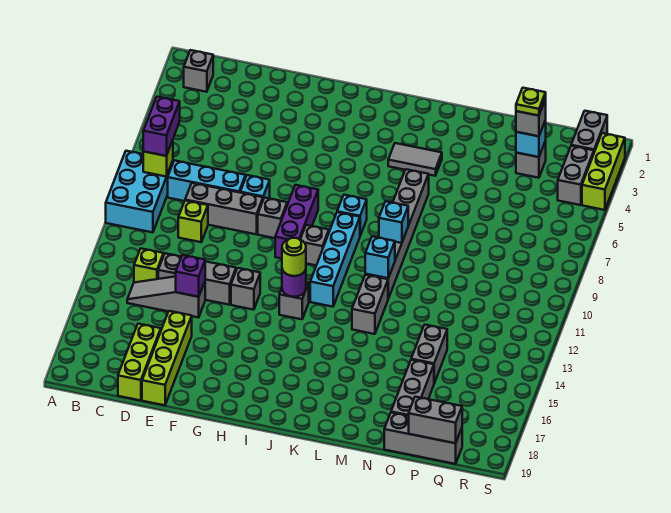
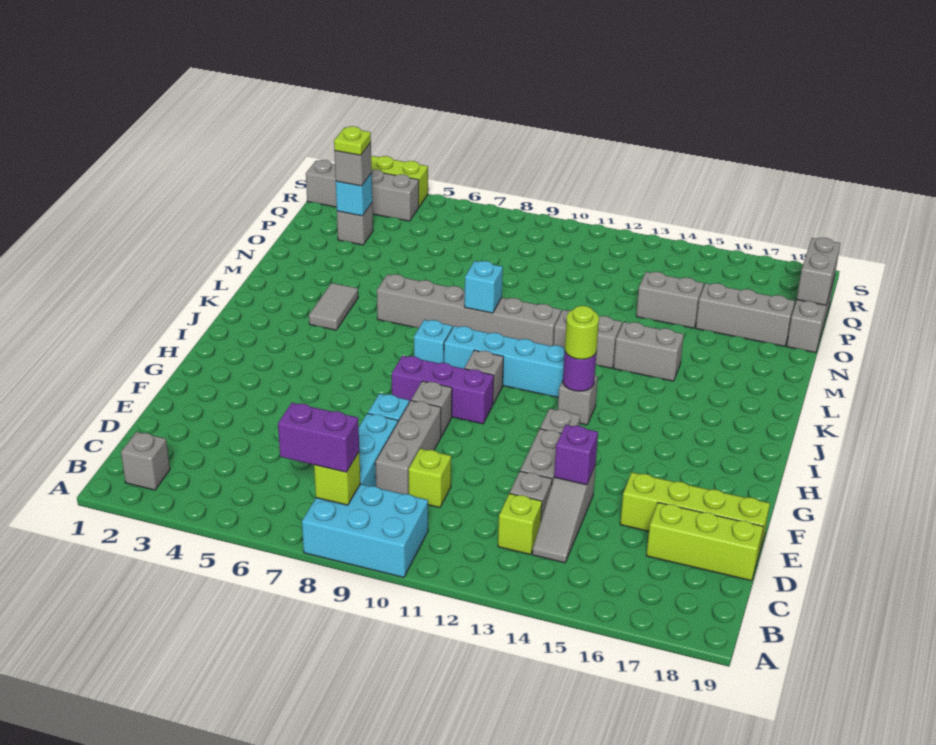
cyan brick L11 level 2 -> none
none -> grey brick L14:L15 level 1

